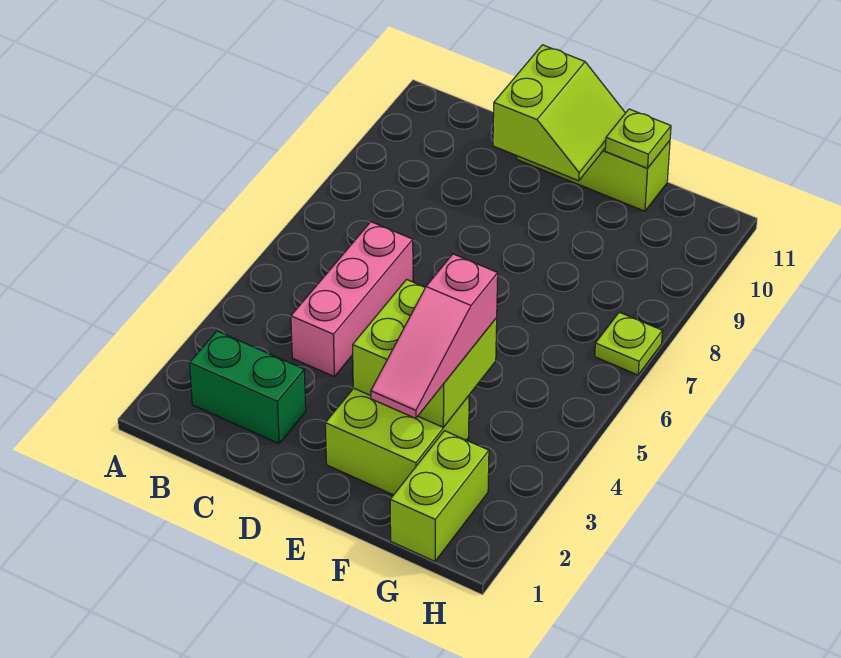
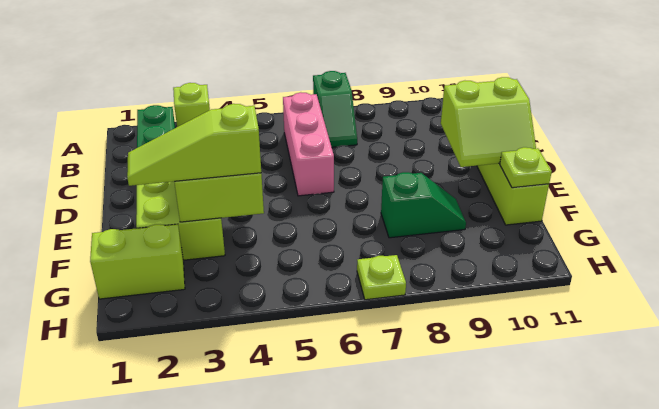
none -> lime brick A3 level 1
none -> green slope A7:B7 level 1 top A
pink brick C4:C6 level 1 -> pink brick B6:D6 level 1
pink slope F2:F4 level 3 top 4 -> lime slope F2:F4 level 3 top 4
none -> green slope F8:F9 level 1 top 8

